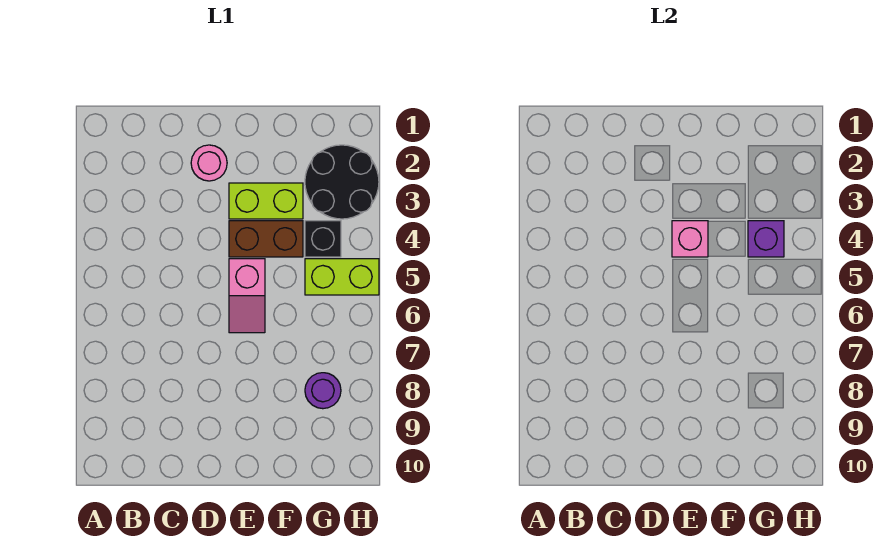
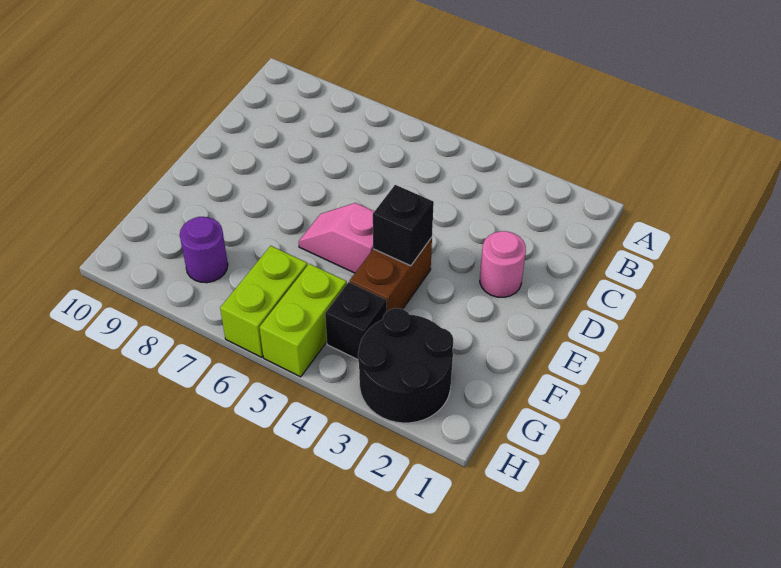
lime brick E3:F3 level 1 -> lime brick G6:H6 level 1
pink brick E4 level 2 -> black brick E4 level 2
purple brick G4 level 2 -> none

